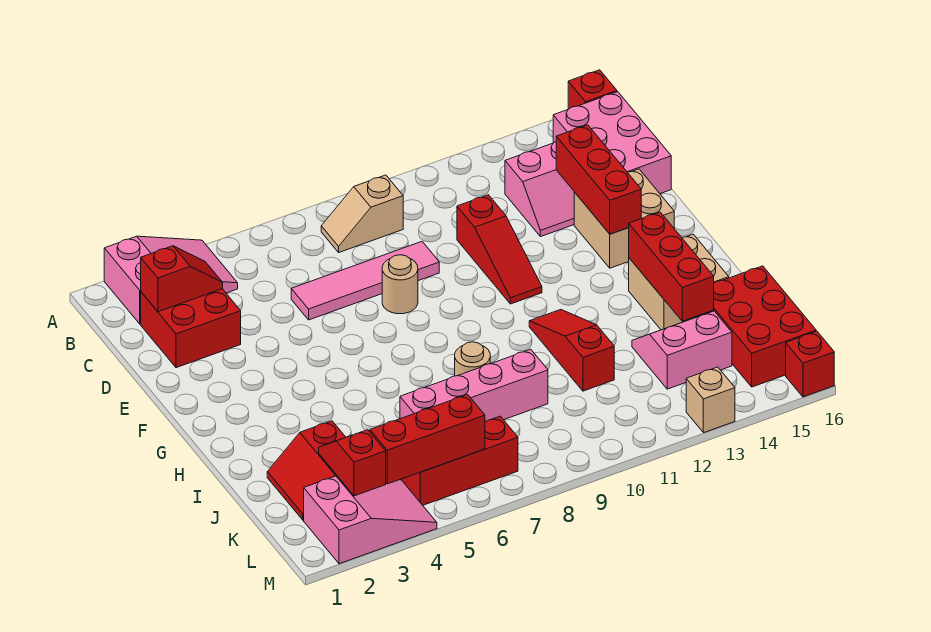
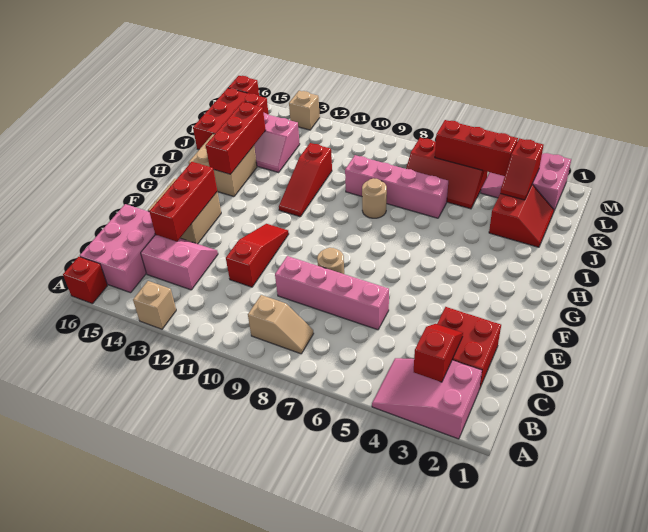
none -> tan brick A13 level 1
red slope C2:C3 level 2 top 2 -> red slope B3:C3 level 2 top B
pink tile D6:D9 level 1 -> pink brick D6:D9 level 1

